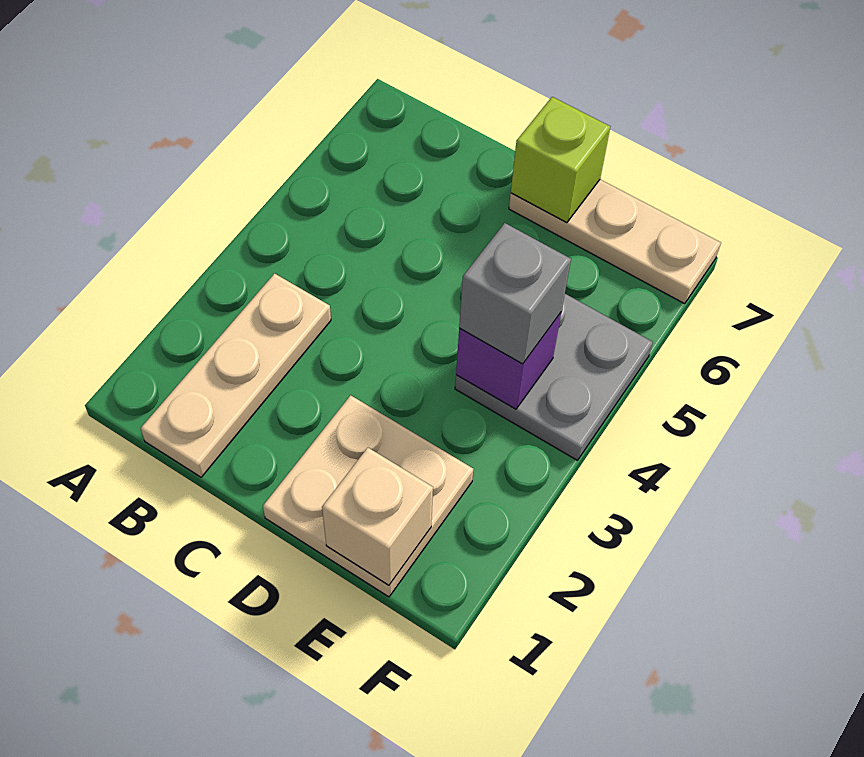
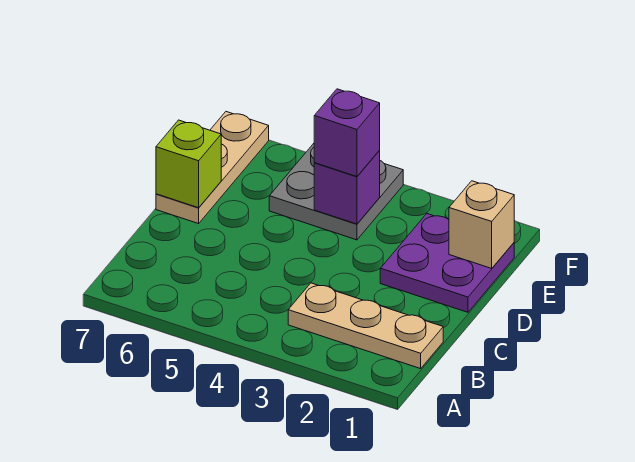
tan plate D1:E2 level 1 -> purple plate D1:E2 level 1
grey brick E4 level 3 -> purple brick E4 level 3

